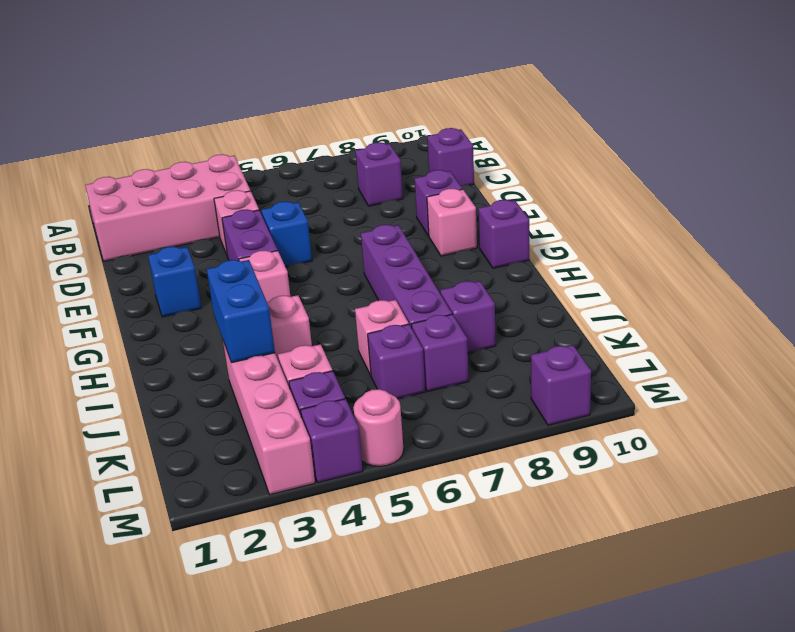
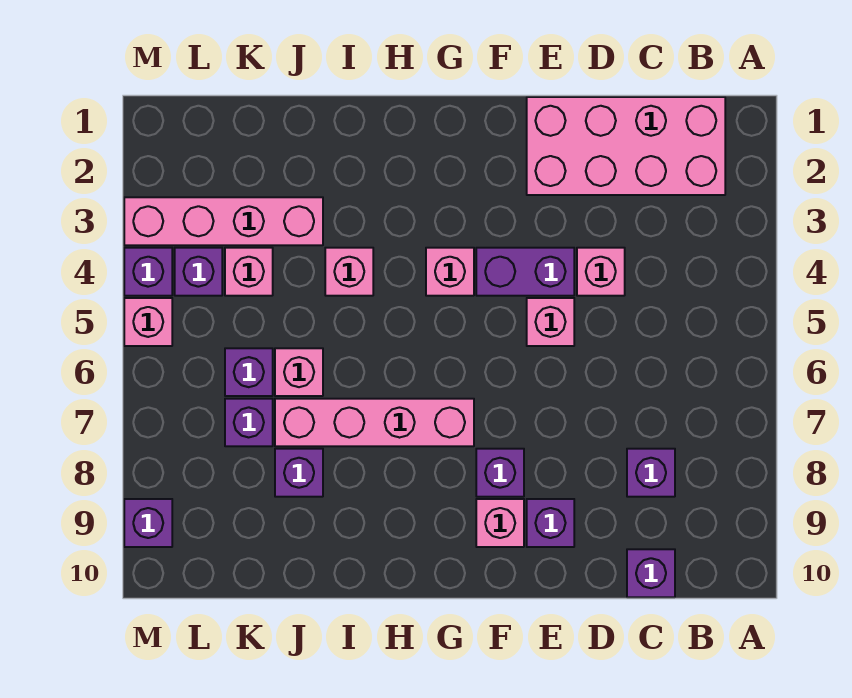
pink brick B1:C4 level 1 -> pink brick B1:E2 level 1
blue brick E5 level 1 -> pink brick E5 level 1
blue brick F2 level 1 -> none
purple brick G7:J7 level 1 -> pink brick G7:J7 level 1
purple brick G10 level 1 -> purple brick F8 level 1
blue brick I3:J3 level 2 -> none
pink round brick M5 level 1 -> pink brick M5 level 1

